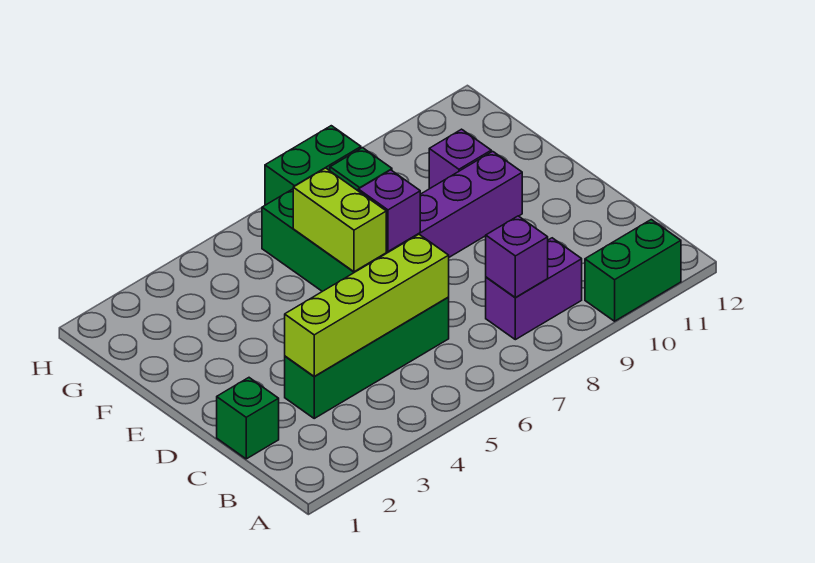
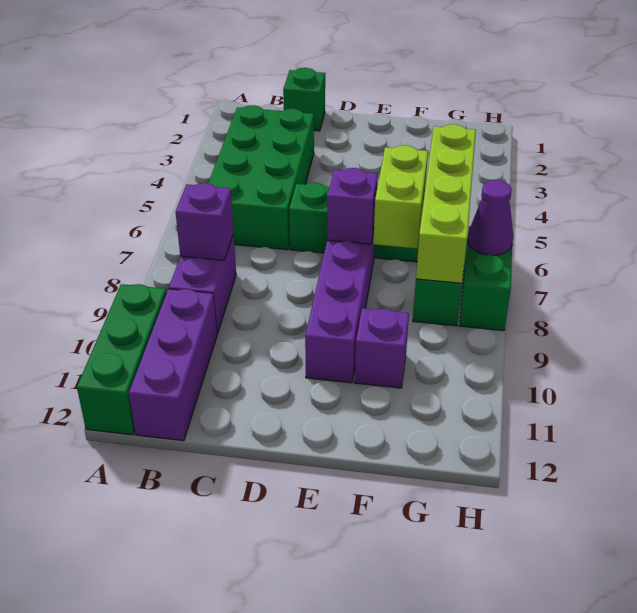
green brick A10:A11 level 1 -> green brick A10:A12 level 1
none -> purple brick B10:B12 level 1
green brick C3:C6 level 1 -> green brick B3:C6 level 1
lime brick C3:C6 level 2 -> lime brick G5:G8 level 2
lime brick E6:F6 level 2 -> lime brick F6:F7 level 2
none -> purple cone H7 level 2

